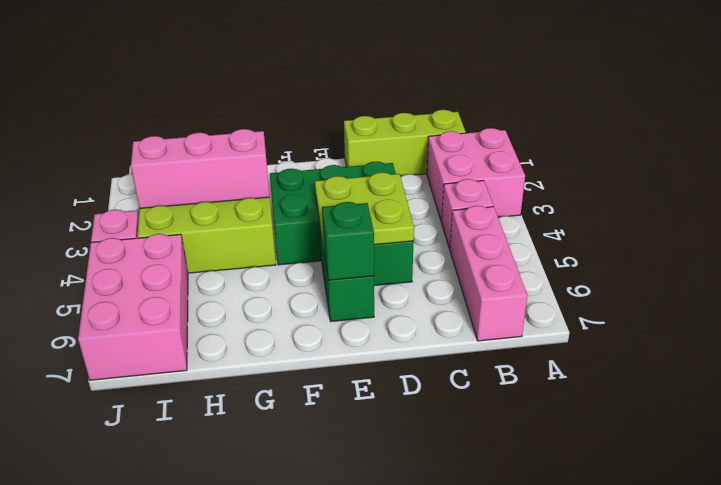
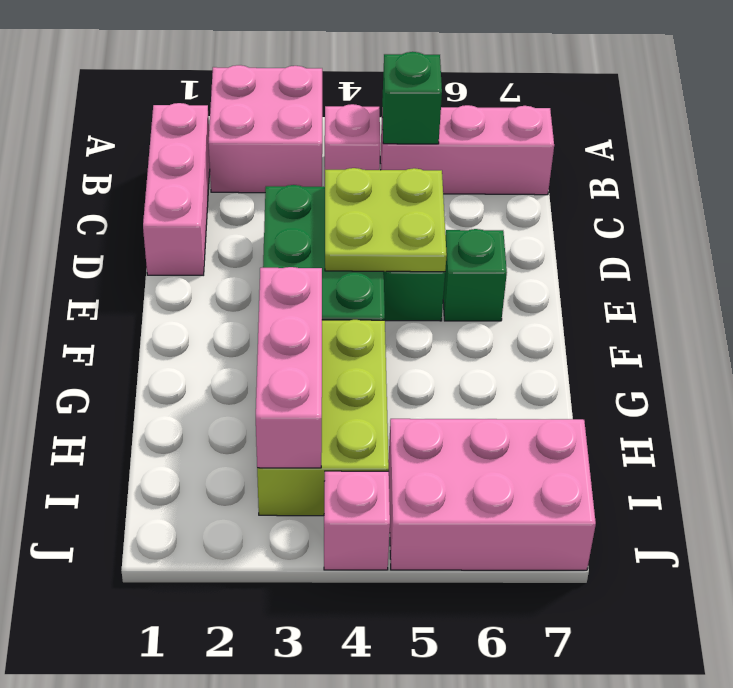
lime brick B1:D1 level 1 -> pink brick B1:D1 level 1
green brick E6 level 2 -> green brick B5 level 2

